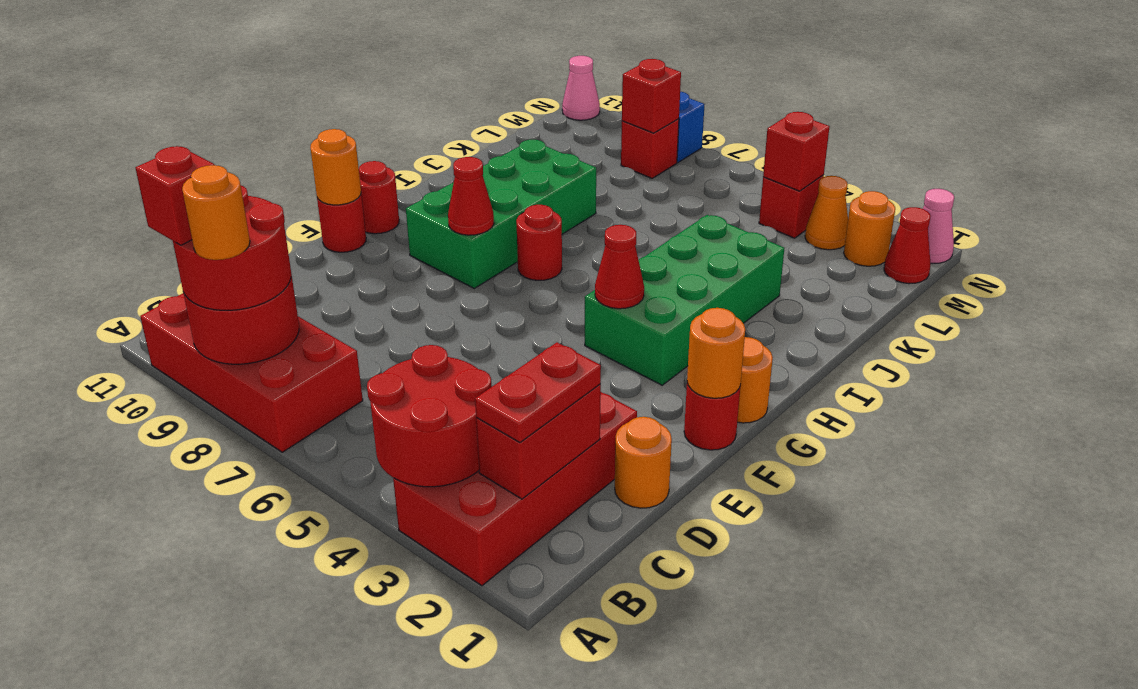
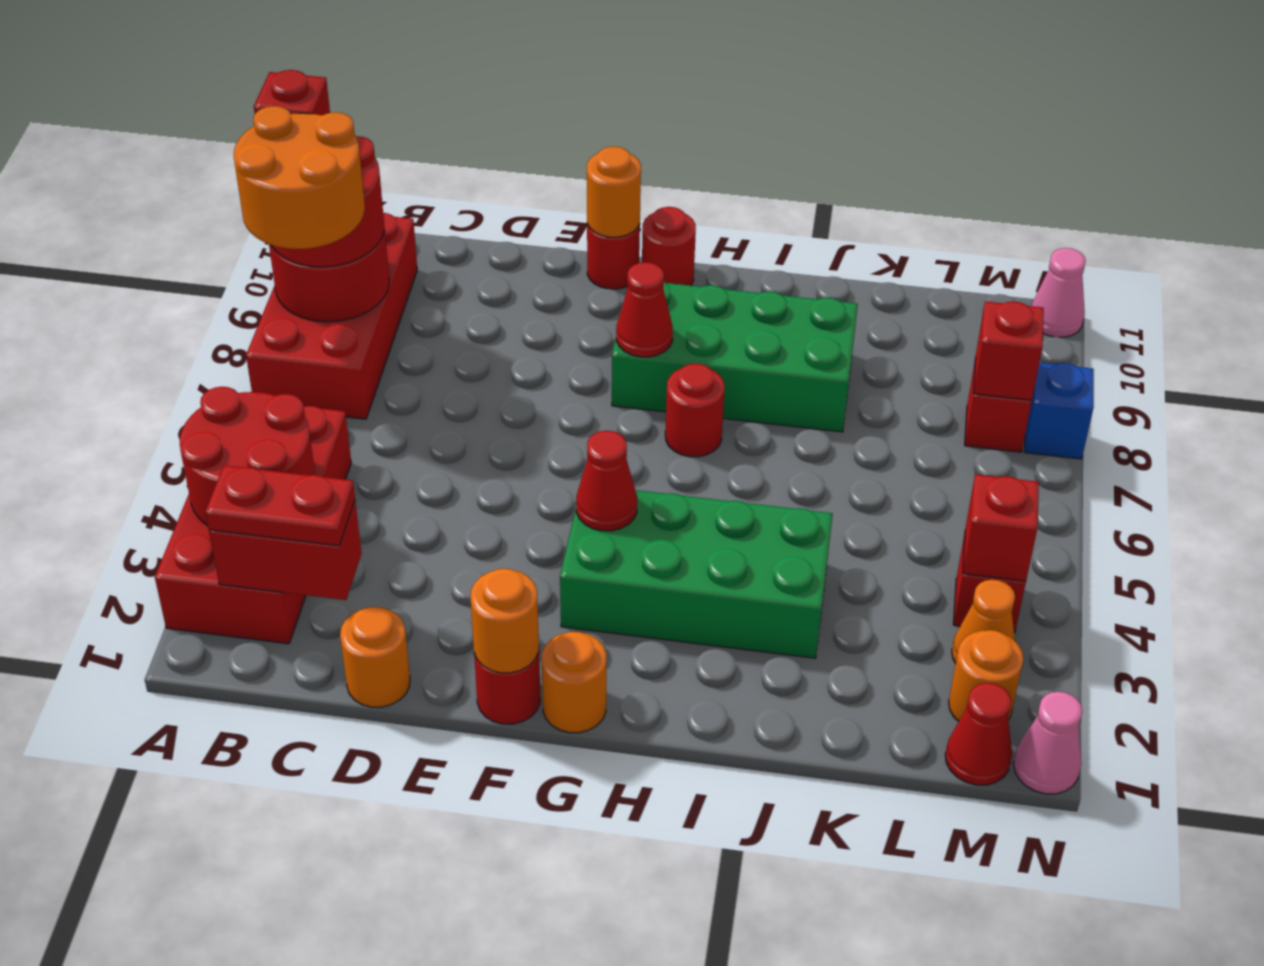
red brick A2:D3 level 1 -> red brick A2:B5 level 1
orange round brick A8 level 4 -> orange round brick A7:B8 level 4

